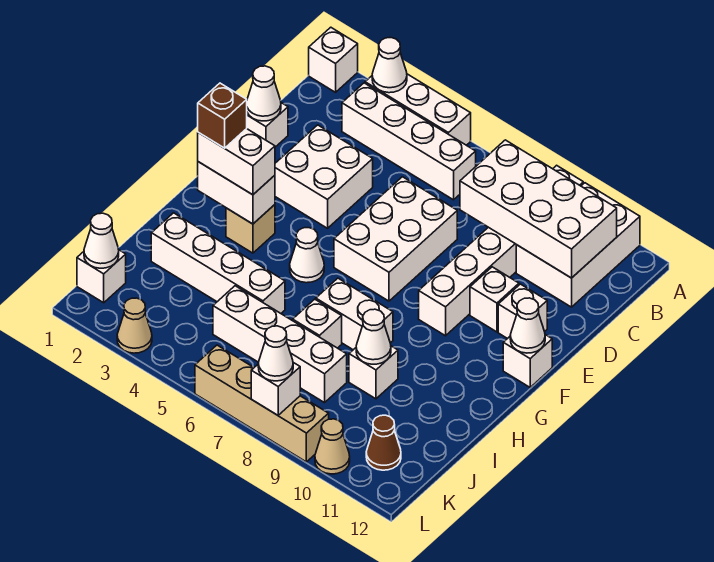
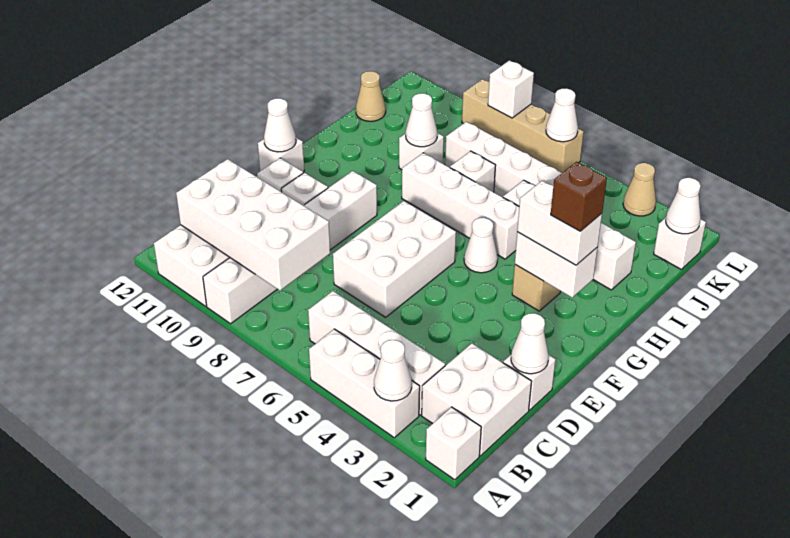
white brick D3:E4 level 1 -> white brick B1:C2 level 1
white brick H7:H8 level 1 -> white brick H5:H8 level 1
brown cone K11 level 1 -> none
white cone L8 level 3 -> white cone L6 level 2
tan cone L10 level 1 -> tan cone J12 level 1

